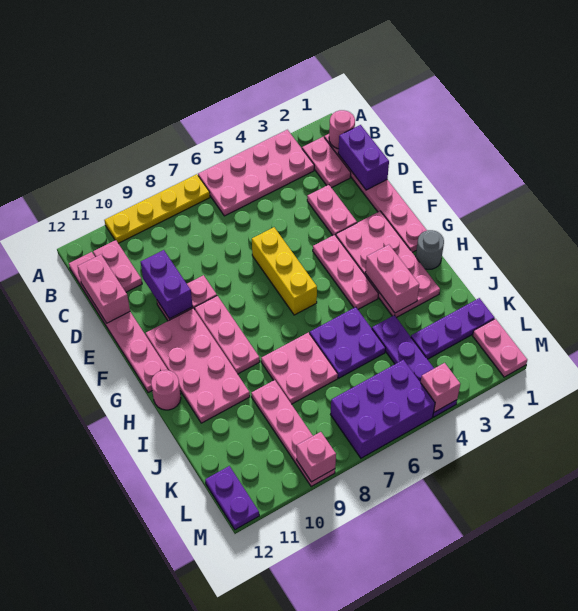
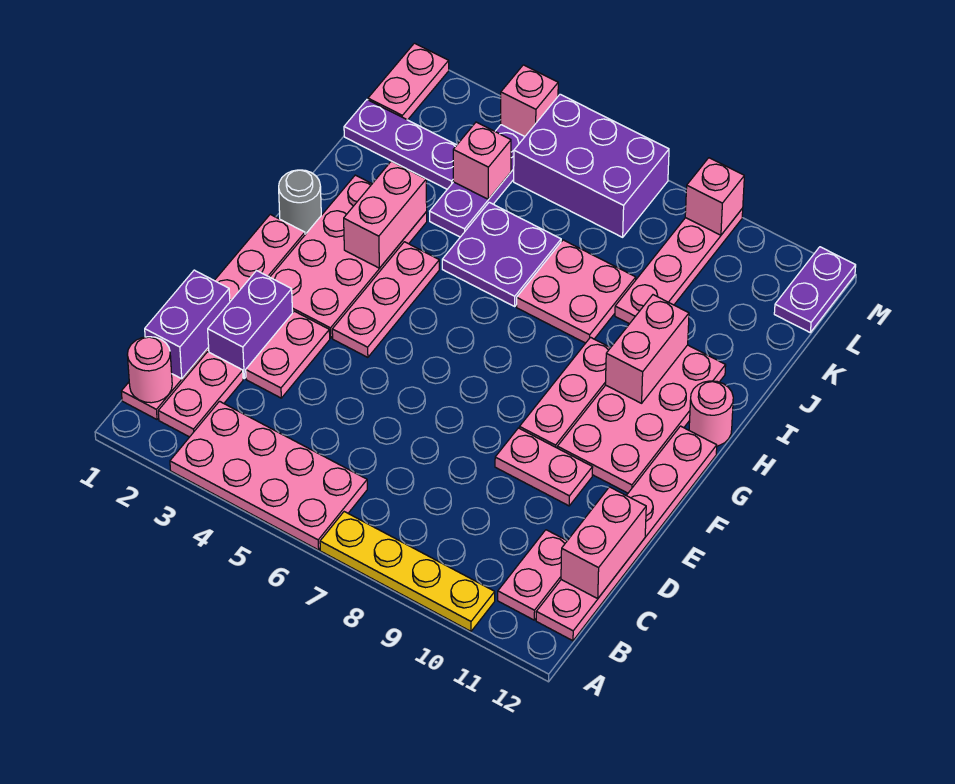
purple brick D10:E10 level 2 -> purple brick D2:E2 level 1
yellow brick E6:G6 level 1 -> none
none -> pink brick H10:I10 level 2
none -> pink brick K4 level 2

